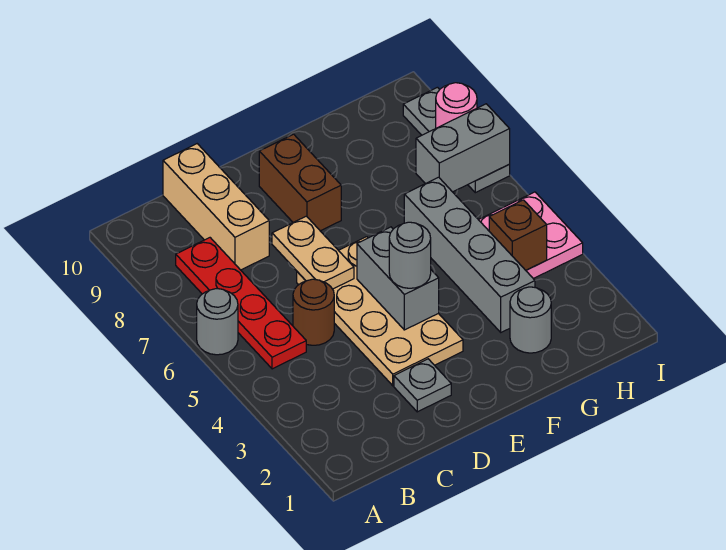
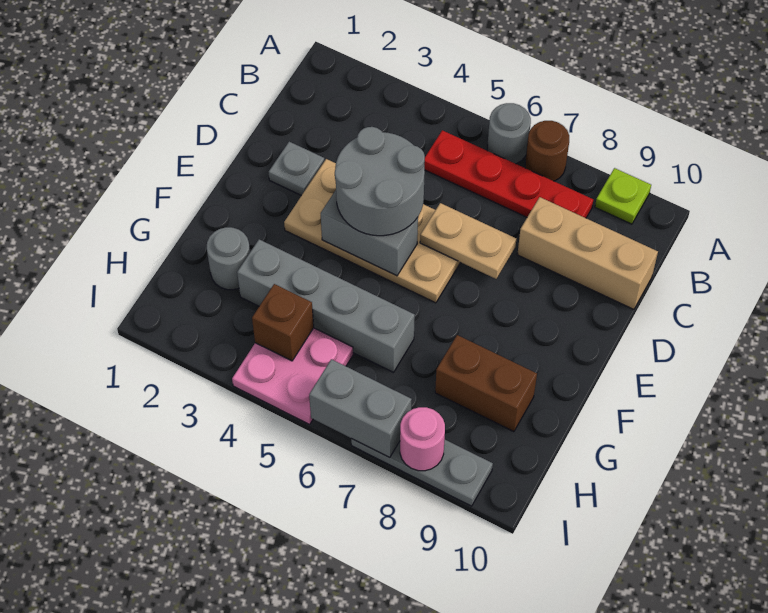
none -> lime plate A9 level 1
brown round brick C5 level 1 -> brown round brick A7 level 1
grey round brick E4 level 3 -> grey round brick D4:E5 level 3
brown brick E8:E9 level 1 -> brown brick G8:G9 level 1
grey brick H7:I7 level 2 -> grey brick I6:I7 level 2

